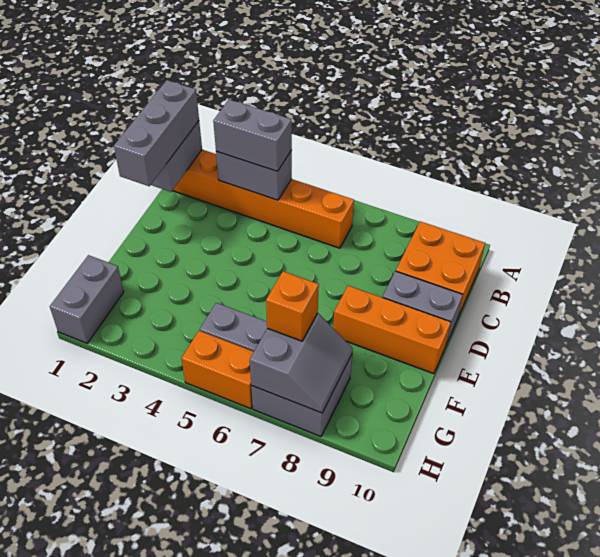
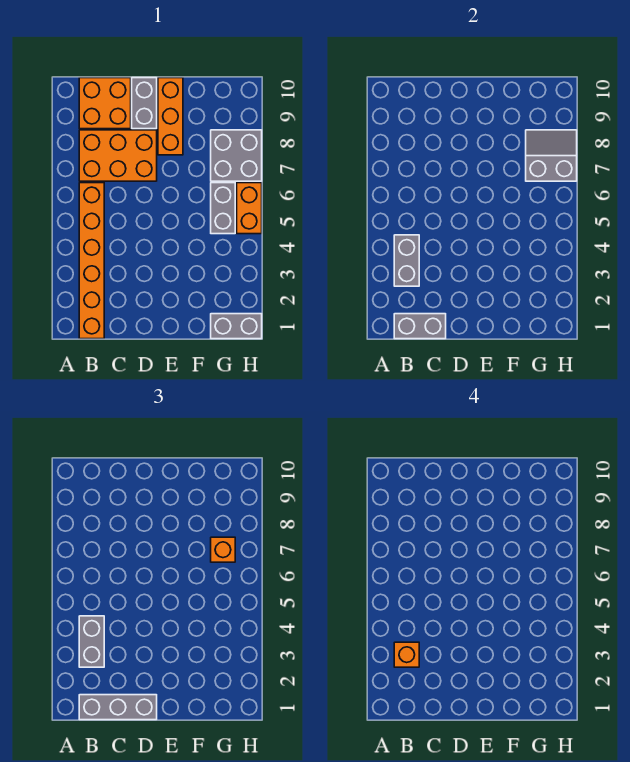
none -> orange brick B3 level 4
none -> orange brick B7:D8 level 1

